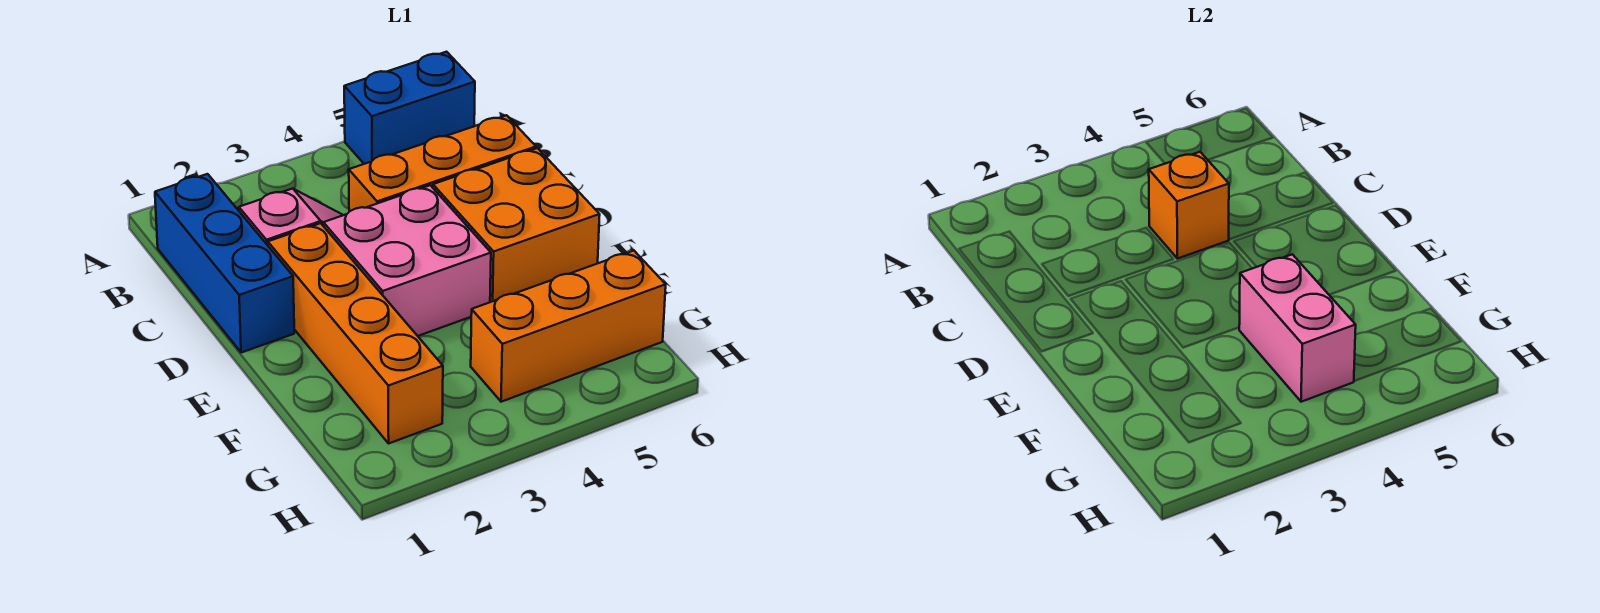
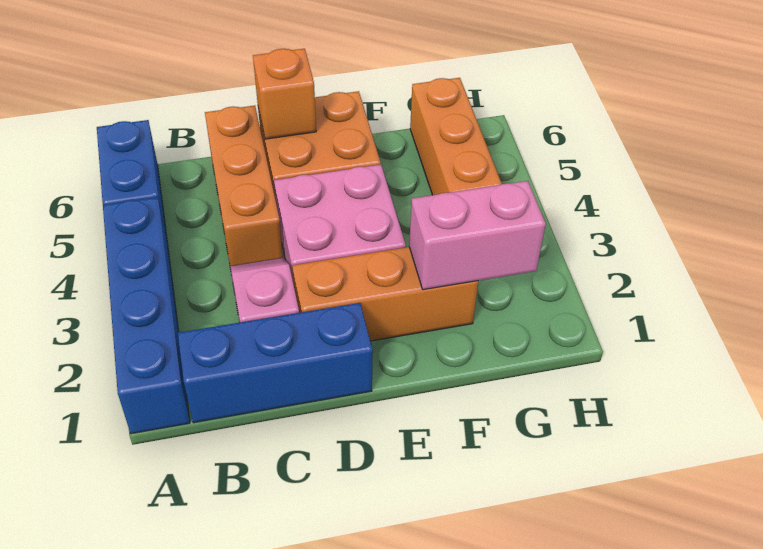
none -> blue brick A1:A4 level 1
orange brick C4 level 2 -> orange brick D6 level 2
orange brick D2:G2 level 1 -> orange brick D2:F2 level 1
pink brick F4:G4 level 2 -> pink brick F2:G2 level 2

